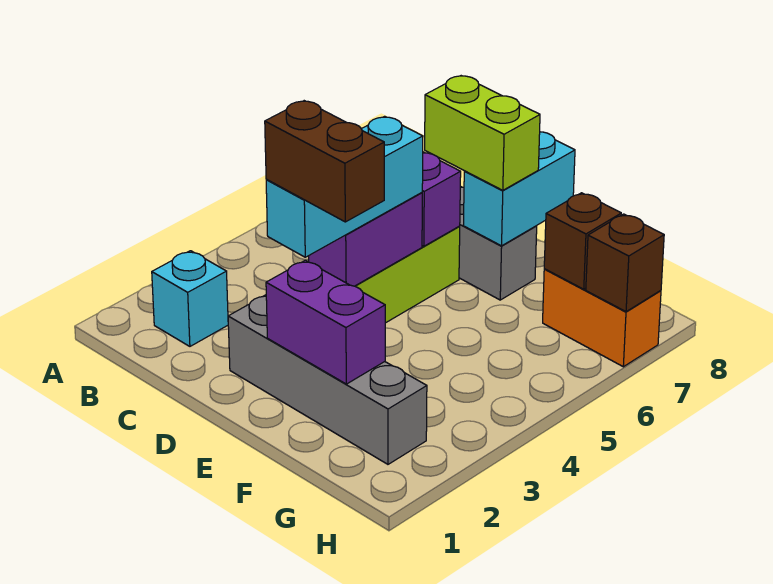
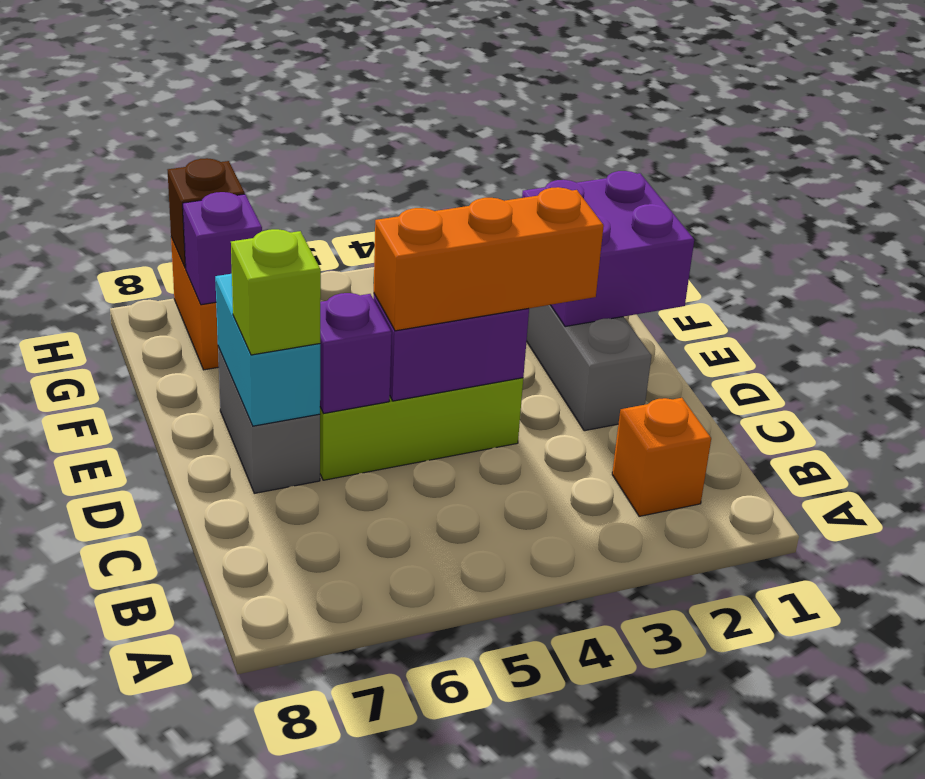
cyan brick B2 level 1 -> orange brick B2 level 1
cyan brick D3:D5 level 3 -> orange brick D3:D5 level 3
brown brick D3:E3 level 4 -> none
lime brick D7:E7 level 3 -> lime brick D7 level 3
purple brick E2:F2 level 2 -> purple brick E1:F2 level 2
cyan brick E7:E8 level 2 -> cyan brick D7:E7 level 2
brown brick G7 level 2 -> purple brick G7 level 2

